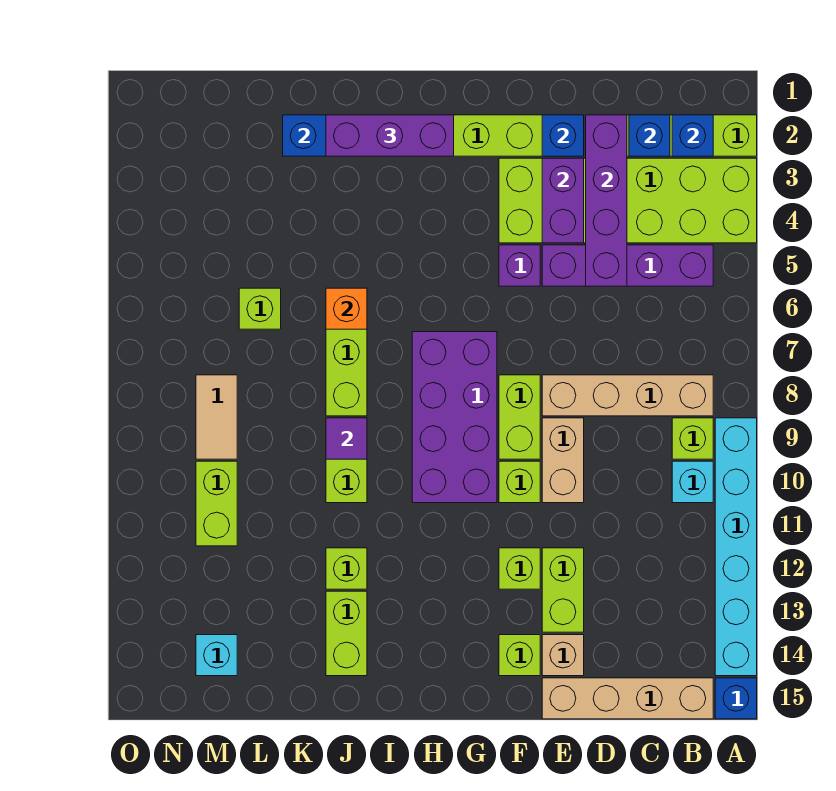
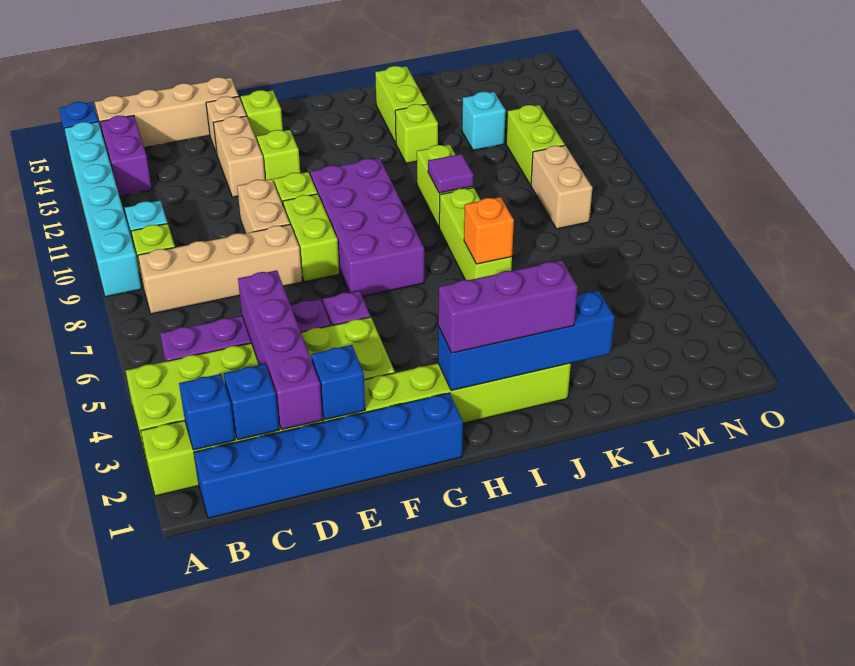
none -> blue brick B1:G1 level 1
purple brick E3:E4 level 2 -> purple brick B13:B14 level 1
lime brick E12:E13 level 1 -> tan brick E12:E13 level 1
lime brick L6 level 1 -> none
tan tile M8:M9 level 1 -> tan brick M8:M9 level 1
cyan brick M14 level 1 -> cyan brick L12 level 1

